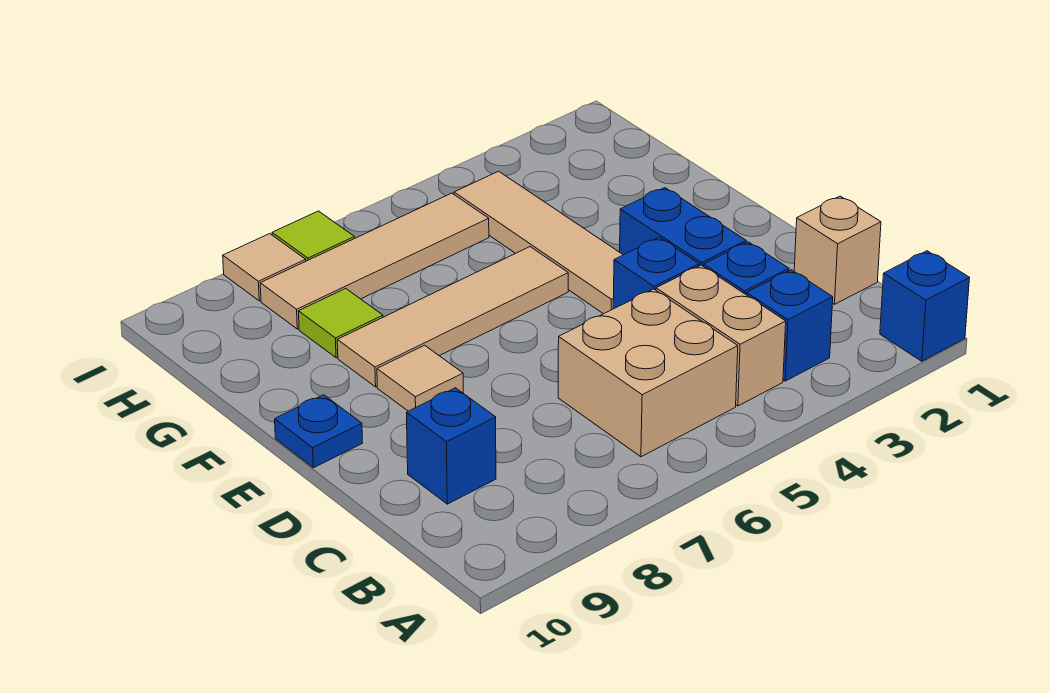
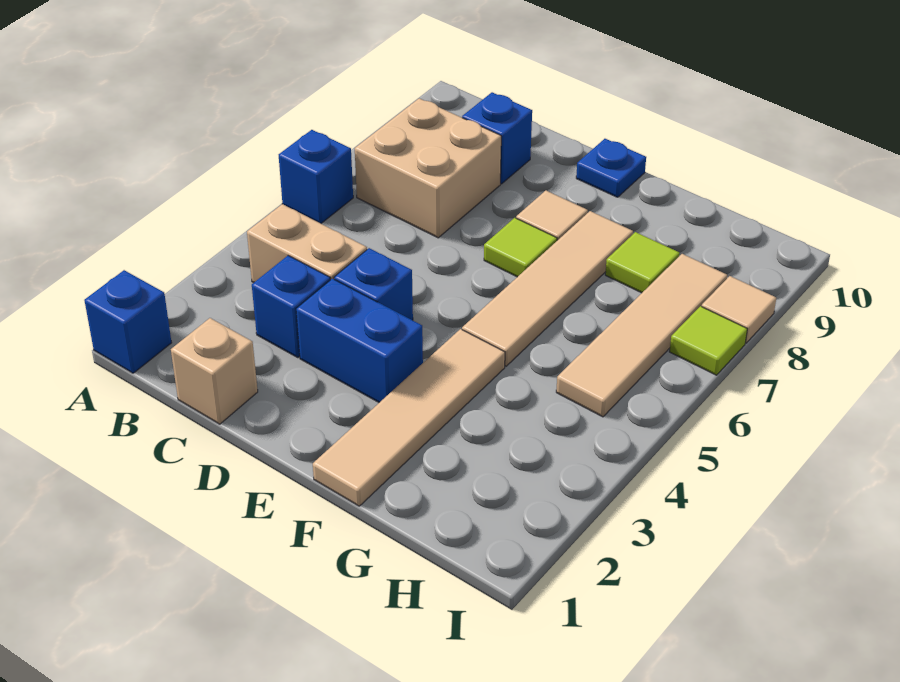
blue brick B3 level 1 -> blue brick A6 level 1
tan brick B5:C6 level 1 -> tan brick B7:C8 level 1
tan tile E4:H4 level 1 -> tan tile F1:F4 level 1
none -> lime tile E7 level 1

